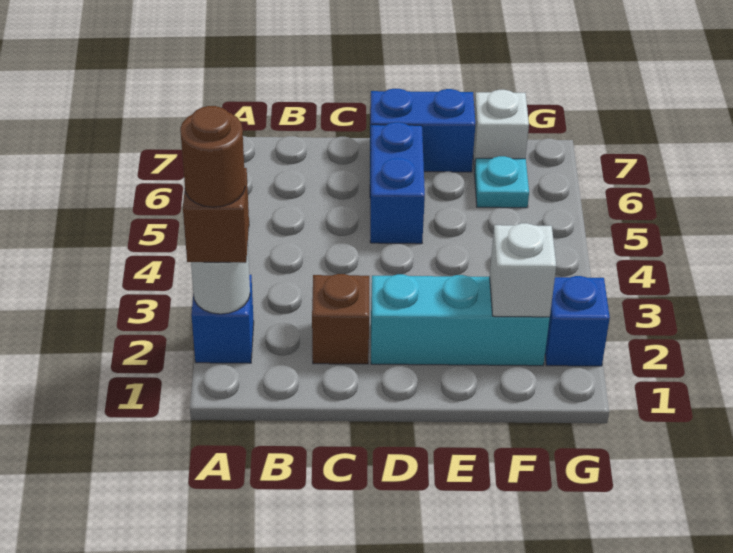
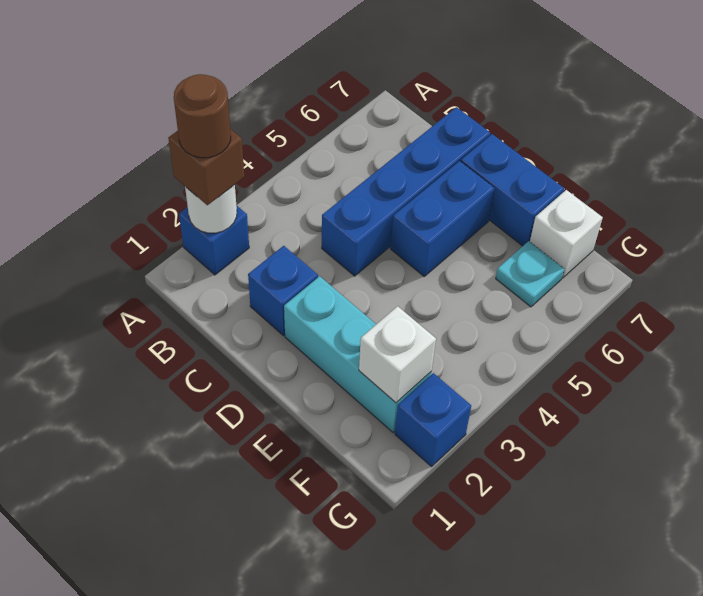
brown brick C2 level 1 -> blue brick C2 level 1
none -> blue brick C4:C7 level 1

